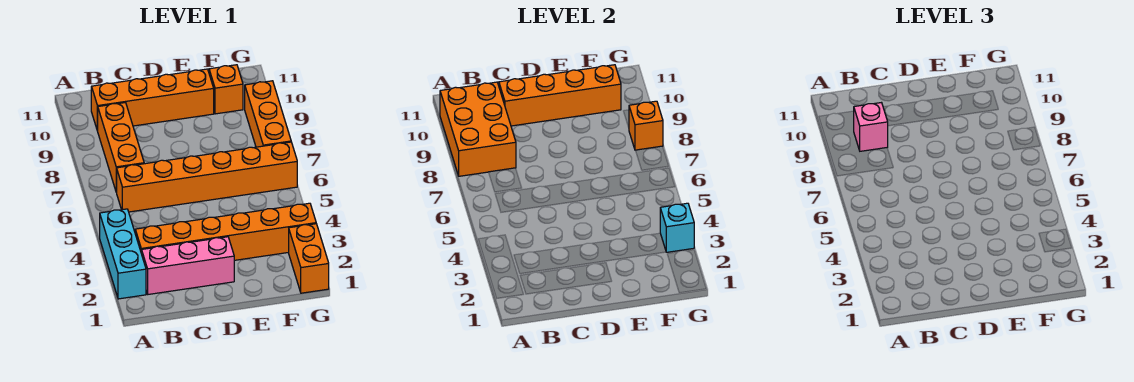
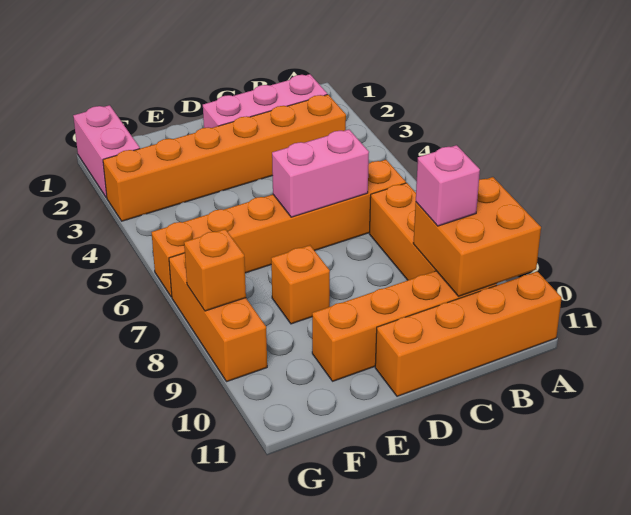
cyan brick A2:A4 level 1 -> none
orange brick A8:B10 level 2 -> orange brick A9:B10 level 2
none -> pink brick C6:D6 level 2
orange brick C10:F10 level 2 -> orange brick A11:D11 level 1
orange brick F10 level 1 -> orange brick E8 level 1
orange brick G1:G2 level 1 -> pink brick G1:G2 level 1
cyan brick G3 level 2 -> none

